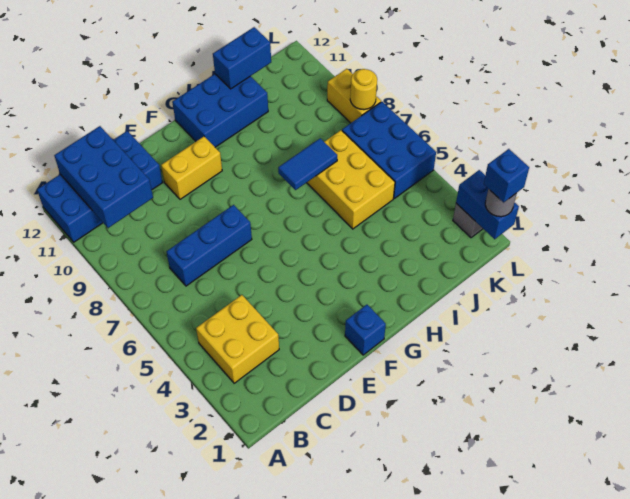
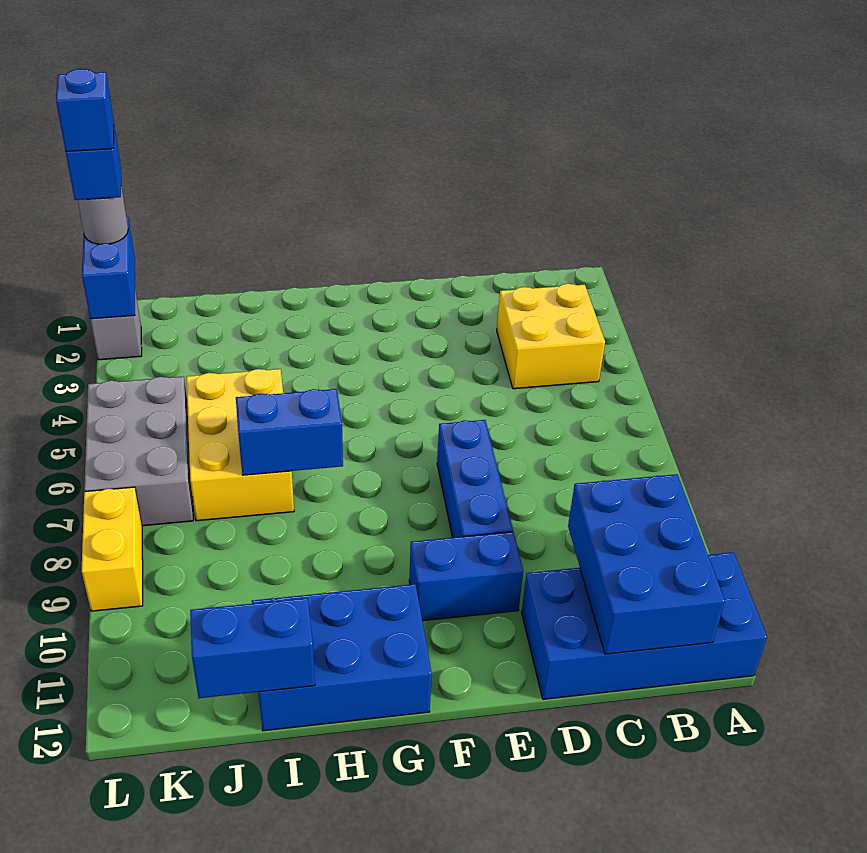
blue brick C7:E7 level 1 -> blue brick E7:E9 level 1
yellow brick E10:F10 level 1 -> blue brick E10:F10 level 1
blue brick F1 level 1 -> blue brick L1 level 5
blue tile H7:I7 level 2 -> blue brick H7:I7 level 2
blue brick K5:L7 level 1 -> grey brick K5:L7 level 1
yellow round brick L8 level 2 -> none

